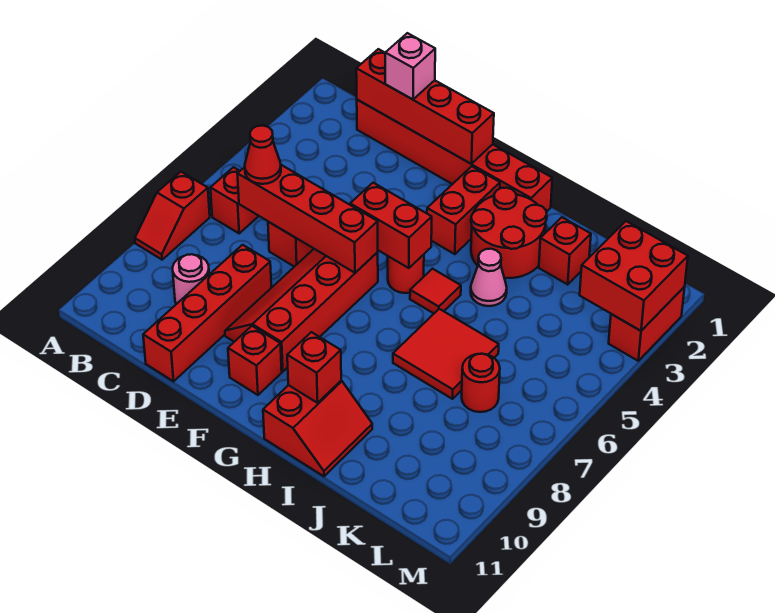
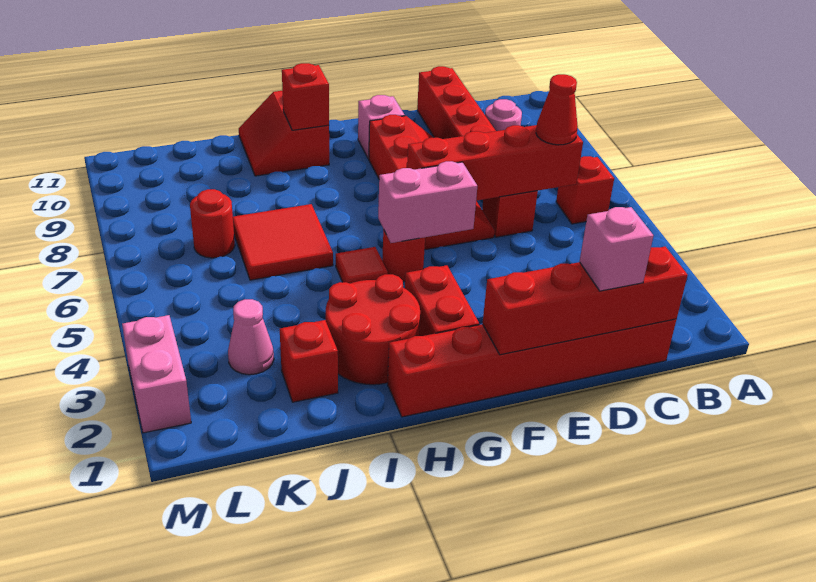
red slope A7:A8 level 1 top 7 -> none
red brick F5:G5 level 2 -> pink brick F5:G5 level 2
red brick F10 level 1 -> pink brick F10 level 1
pink cone I4 level 1 -> pink cone K3 level 1
red brick L2:M3 level 2 -> none
red brick M2:M3 level 1 -> pink brick M2:M3 level 1

